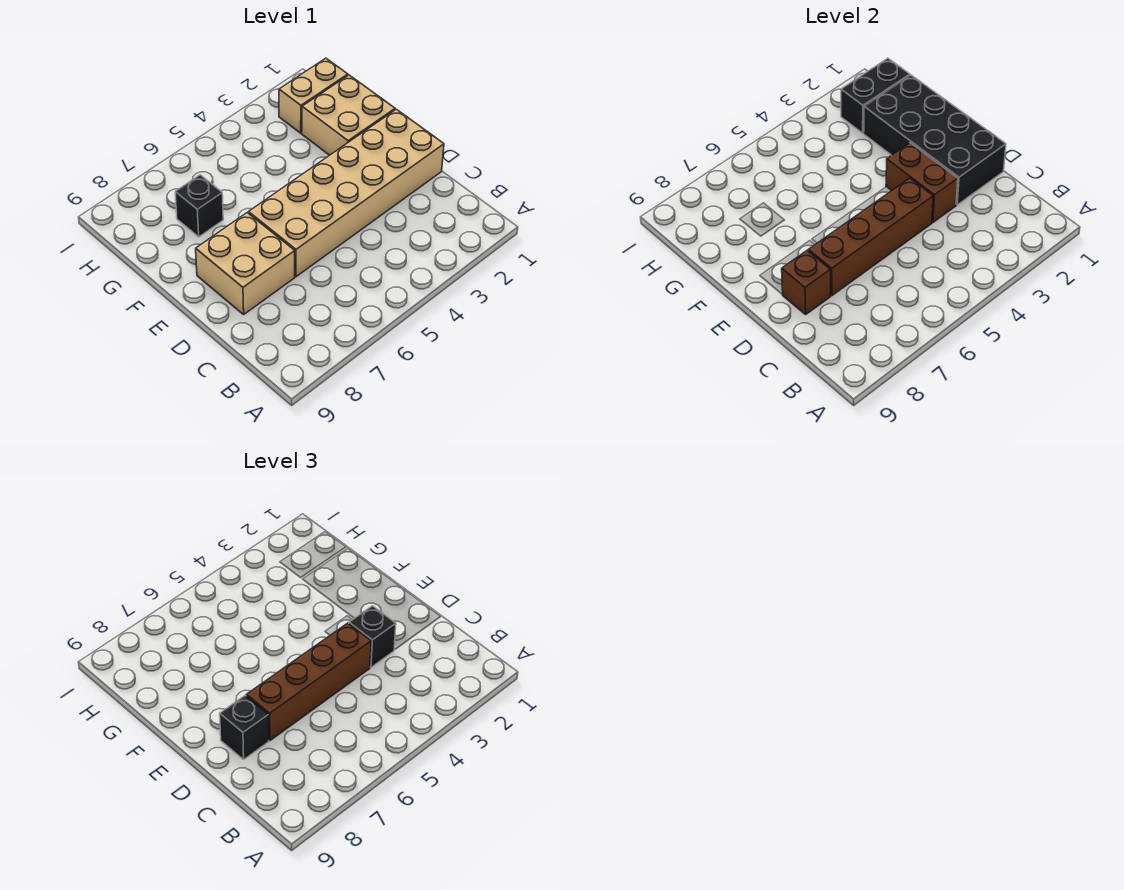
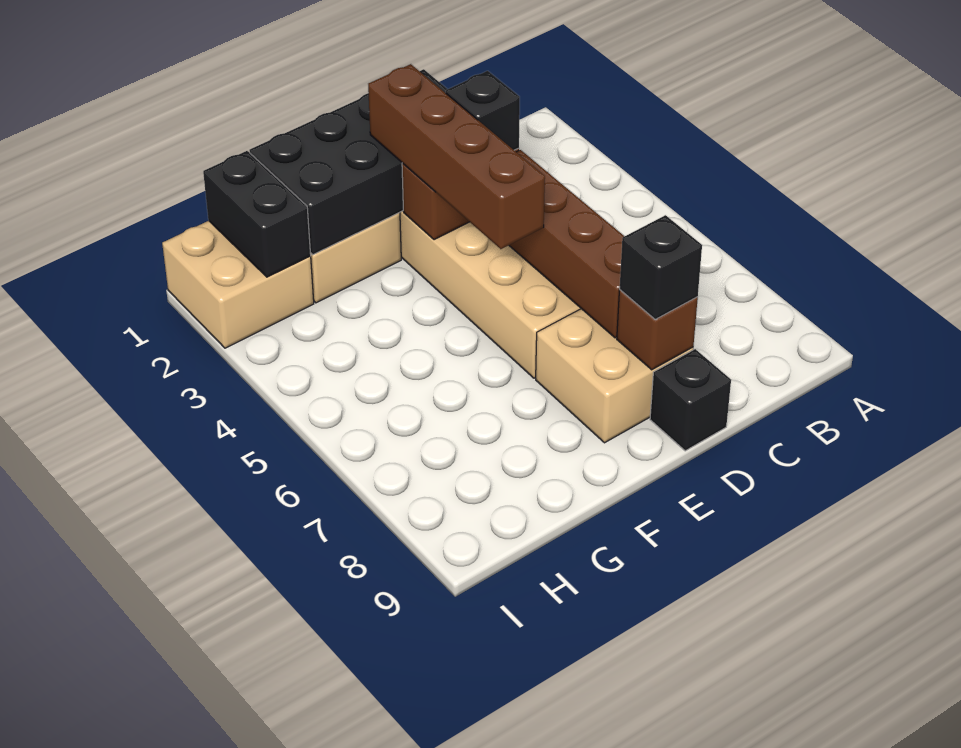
brown brick D4:D7 level 3 -> brown brick E2:E5 level 3
black brick G7 level 1 -> black brick D9 level 1
tan brick H1:H2 level 1 -> tan brick H1:I2 level 1

